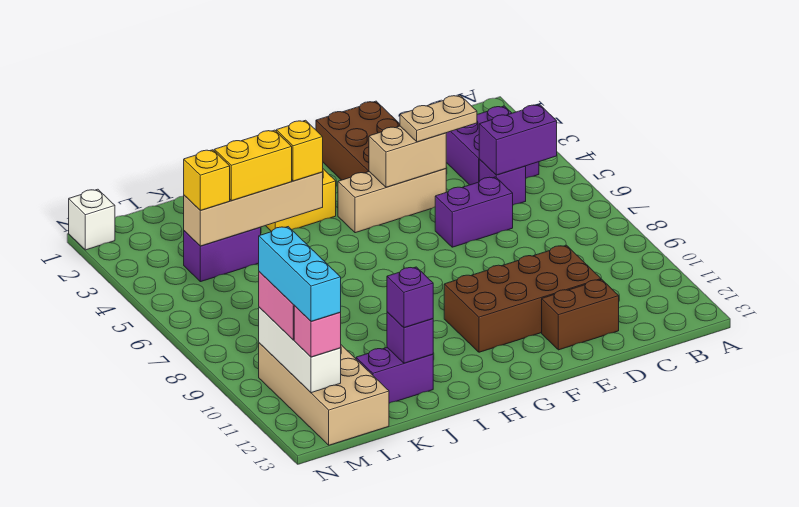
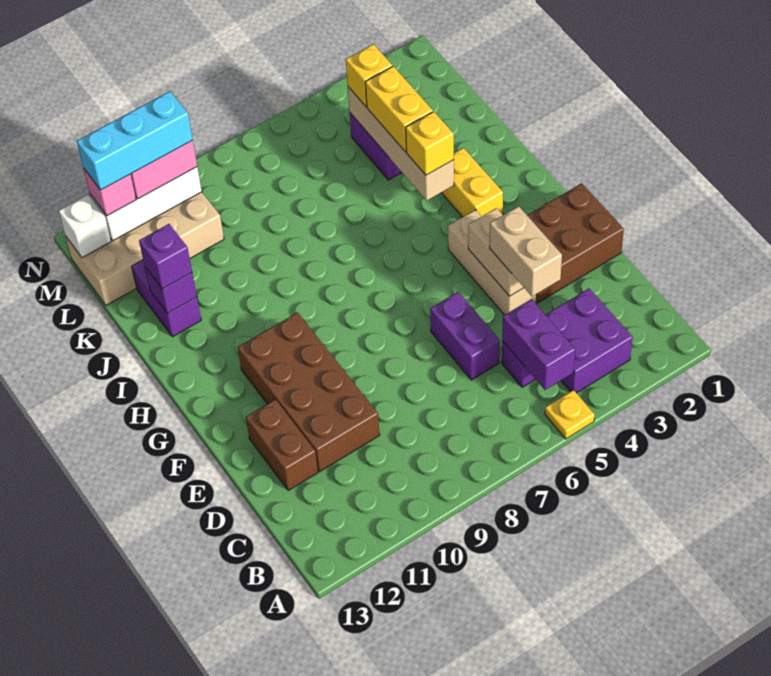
none -> yellow plate A5 level 1
tan plate D4:E4 level 3 -> tan brick D4:E4 level 3
white brick N1 level 1 -> white brick M13 level 2

